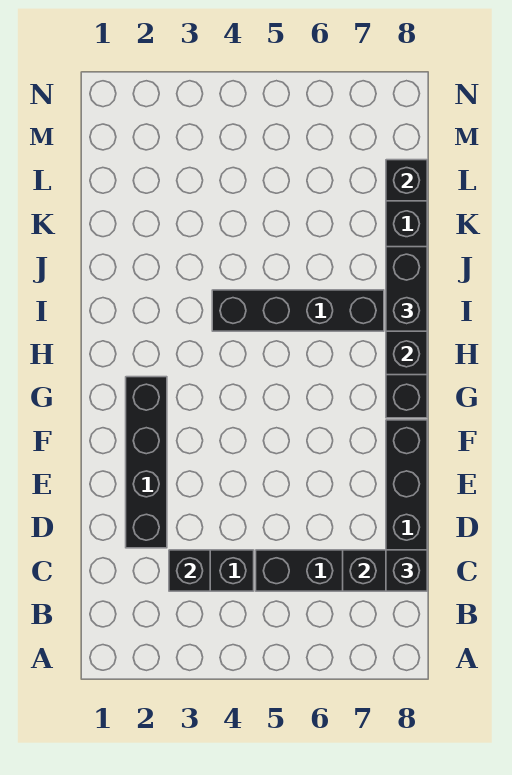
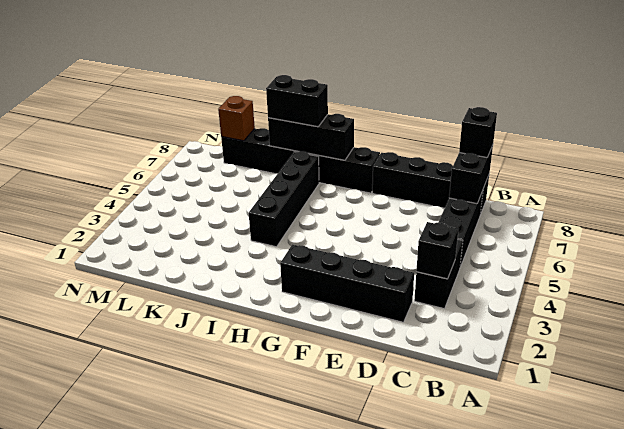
black brick L8 level 2 -> brown brick L8 level 2

